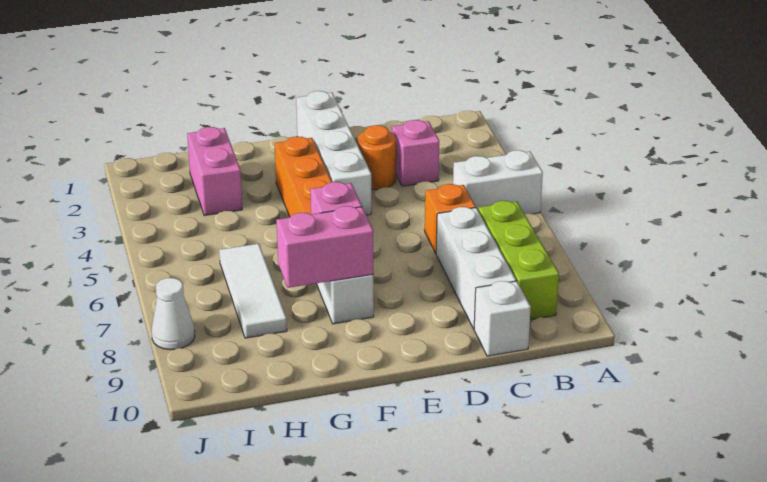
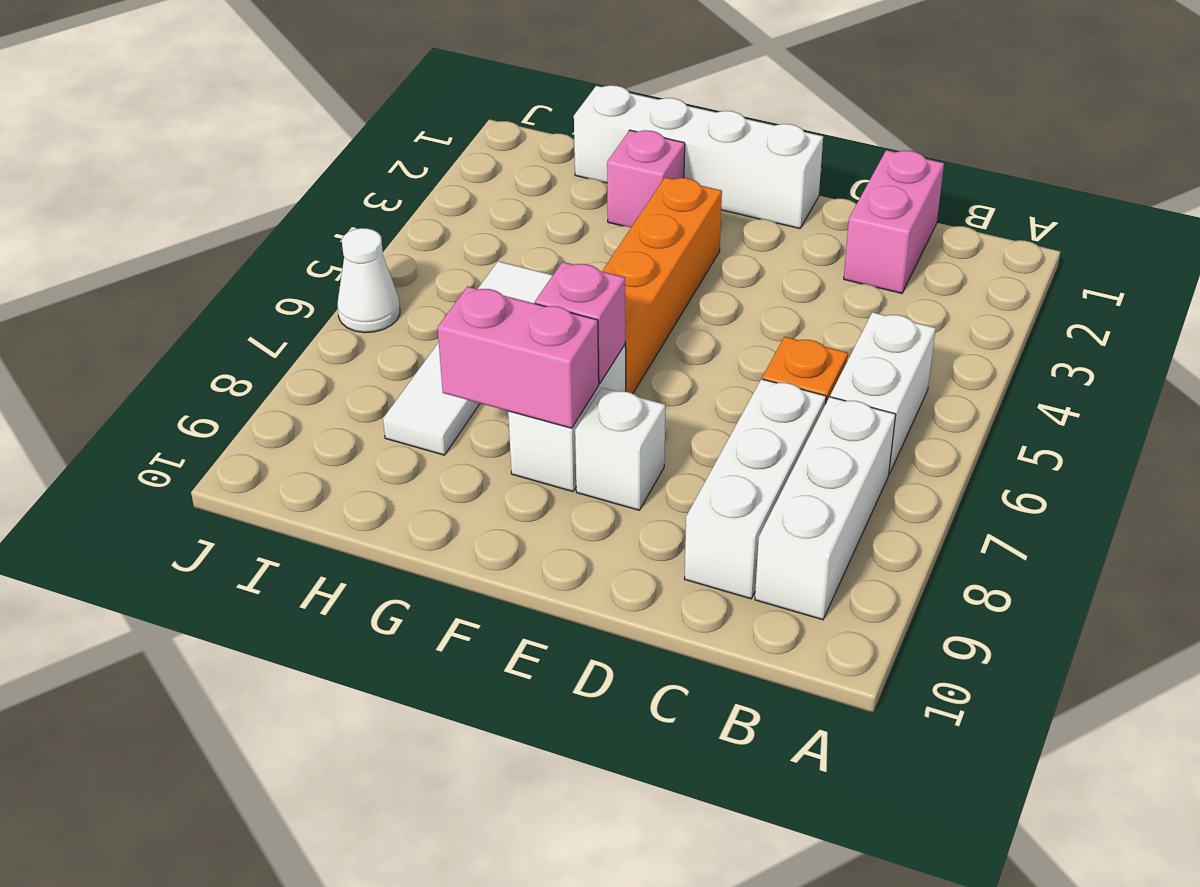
white brick A5:B5 level 1 -> white brick B5:B6 level 1
lime brick B7:B9 level 1 -> white brick B7:B9 level 1
pink brick C3 level 1 -> pink brick G2 level 1
white brick C10 level 1 -> white brick E8 level 1
orange round brick D3 level 1 -> none
white brick E1:E4 level 1 -> white brick E1:H1 level 1
pink brick H2:H3 level 1 -> pink brick C1:C2 level 1
white tile H6:H8 level 1 -> white tile H5:H8 level 1
white cone J8 level 1 -> white cone J6 level 1

